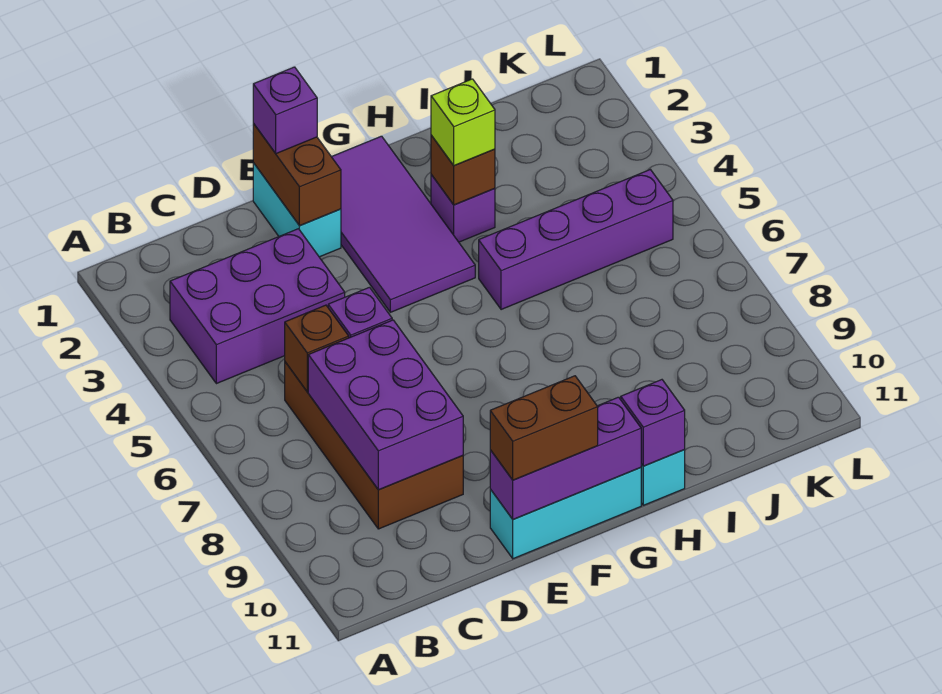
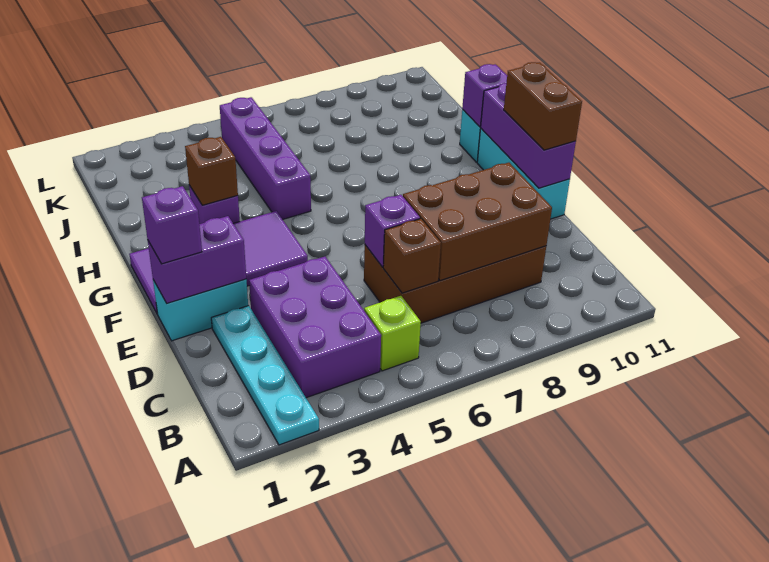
none -> cyan plate A2:D2 level 1
purple brick C7:D9 level 2 -> brown brick C7:D9 level 2
brown brick E1:E2 level 2 -> purple brick E1:E2 level 2
lime brick H3 level 3 -> lime brick B5 level 1

